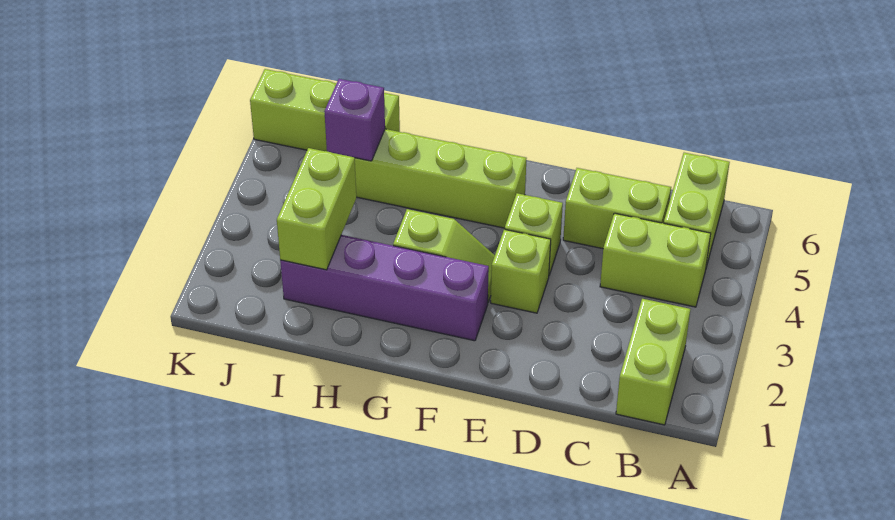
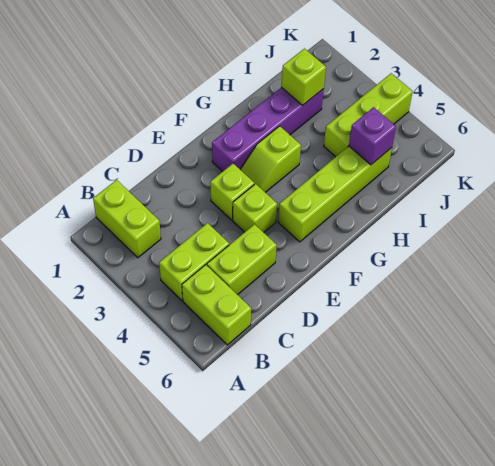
lime brick I2:I3 level 2 -> lime brick I2 level 2
lime brick I6:K6 level 1 -> lime brick I4:K4 level 1

